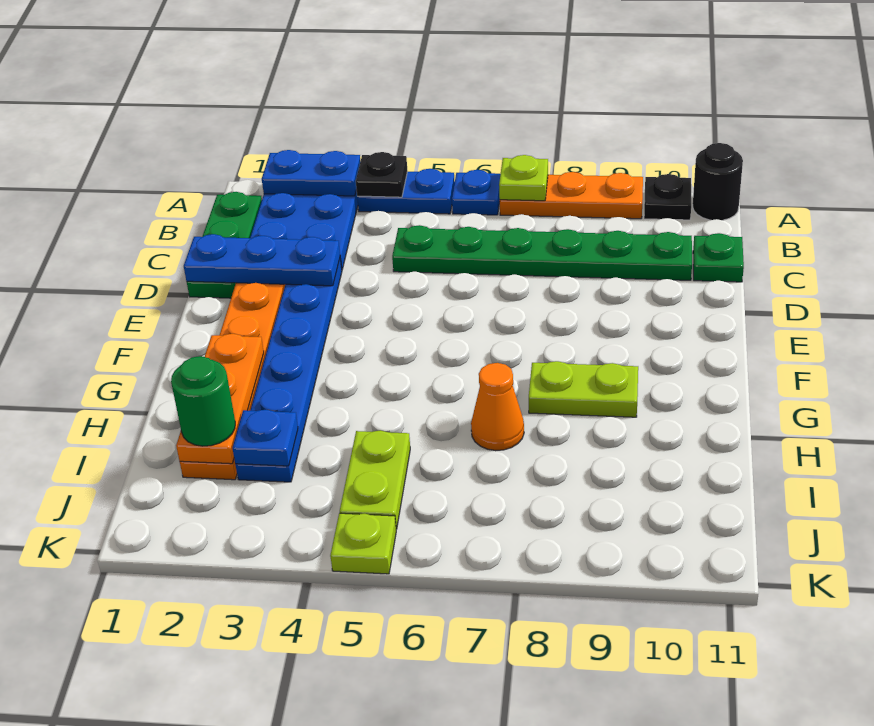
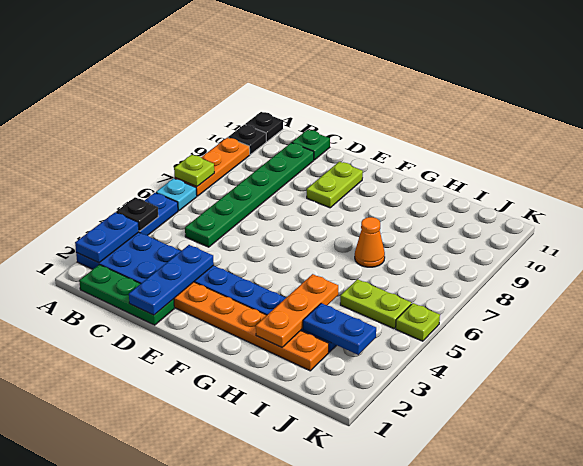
blue plate A6 level 1 -> cyan plate A6 level 1
black round brick A11 level 1 -> black plate A11 level 1
orange plate G2:I2 level 2 -> orange plate H2:H4 level 2
lime plate G8:G9 level 1 -> lime plate E9:E10 level 1
green round brick I2 level 3 -> none
blue plate I3 level 2 -> blue plate I3:J3 level 2

